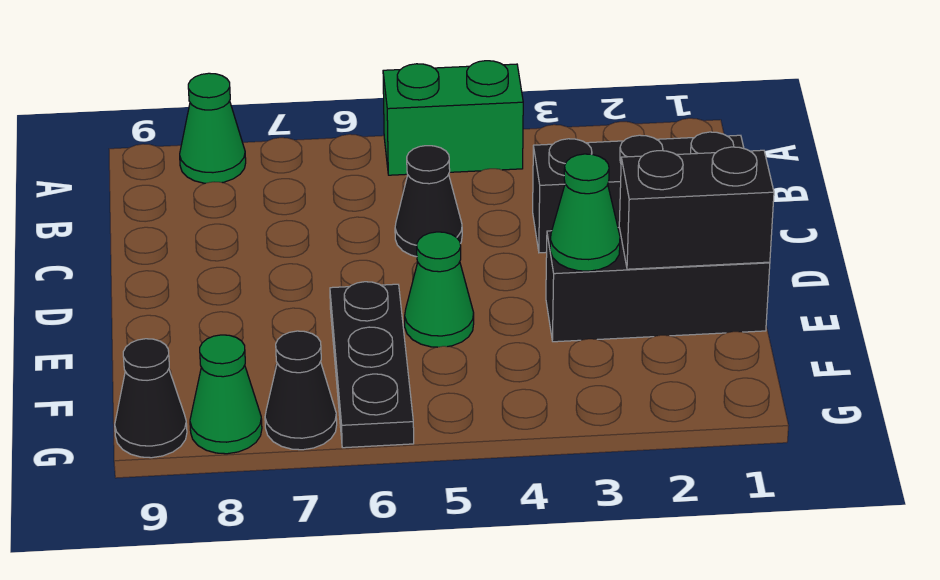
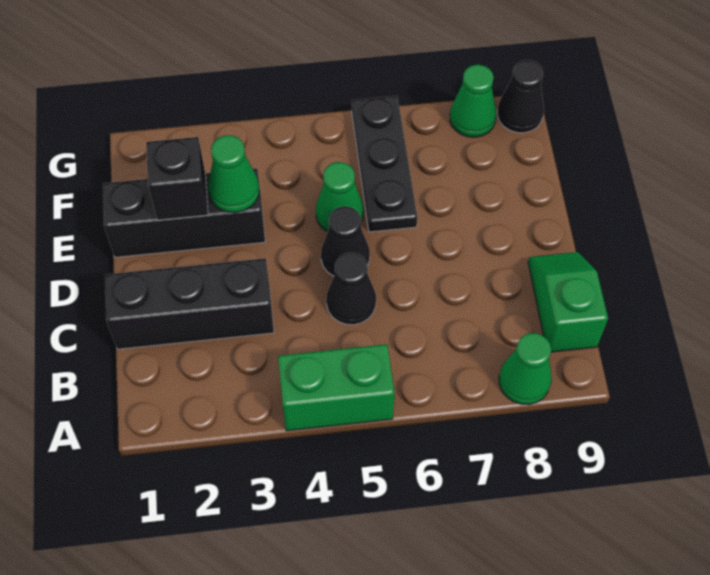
none -> green slope B9:C9 level 1 top B
black brick E1:E2 level 2 -> black brick E2 level 2
black cone G7 level 1 -> black cone D5 level 1

